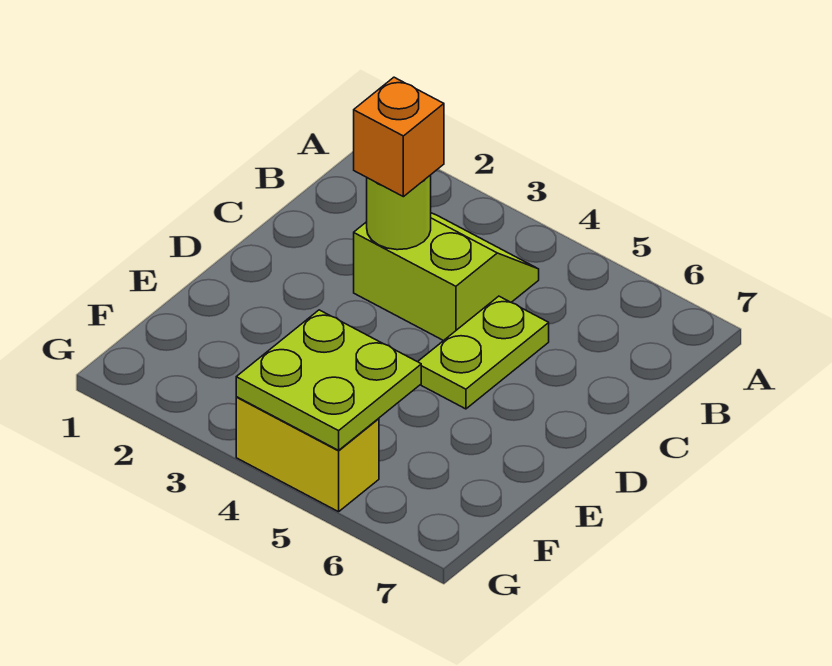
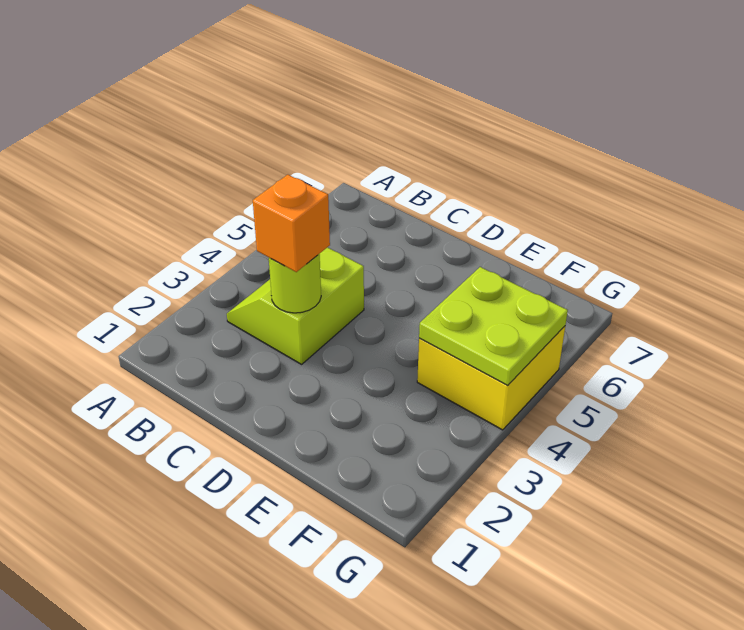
lime plate C5:D5 level 1 -> none
yellow brick G4:G5 level 1 -> yellow brick F4:G5 level 1

